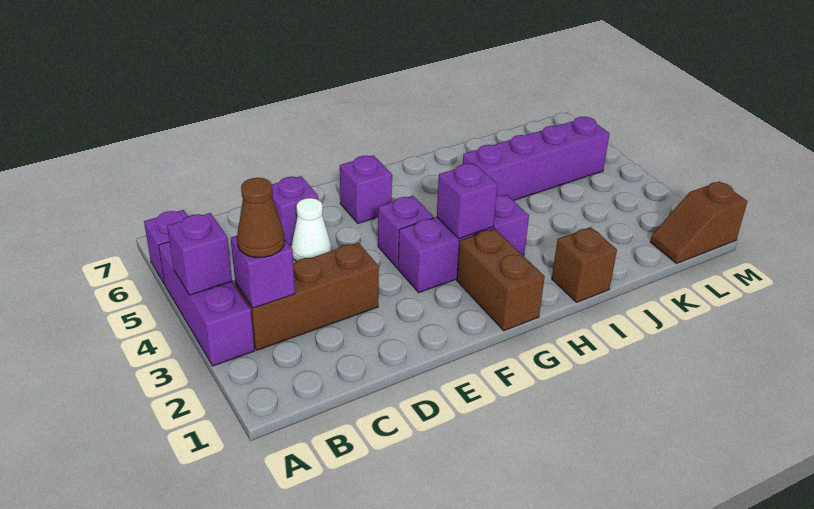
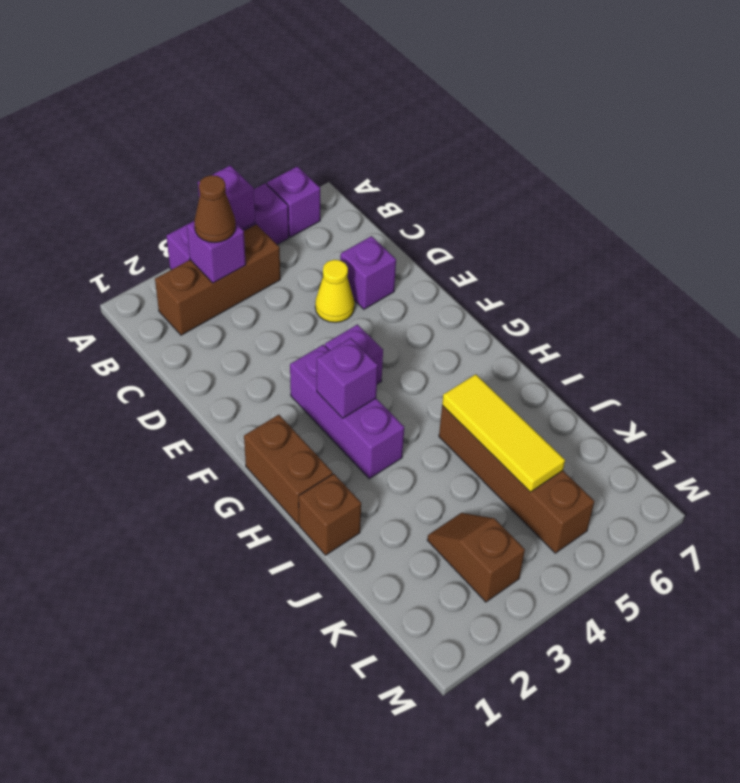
brown brick B3:D3 level 1 -> brown brick B2:B4 level 1
white cone D5 level 1 -> yellow cone D5 level 1
purple brick F6 level 1 -> none
brown brick G1:G2 level 1 -> brown brick G1:H1 level 1
purple brick I5:L5 level 1 -> brown brick I5:L5 level 1
none -> yellow tile I5:K5 level 2
brown slope L1:M1 level 1 top M -> brown slope K3:L3 level 1 top L

